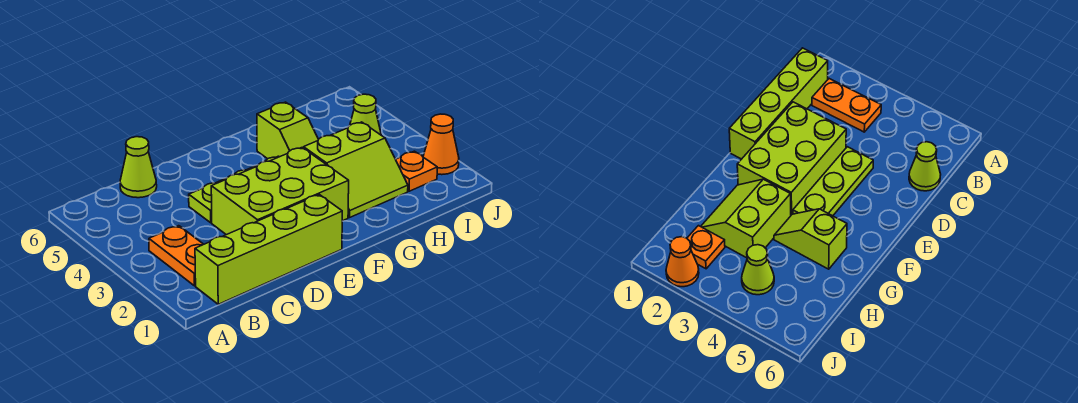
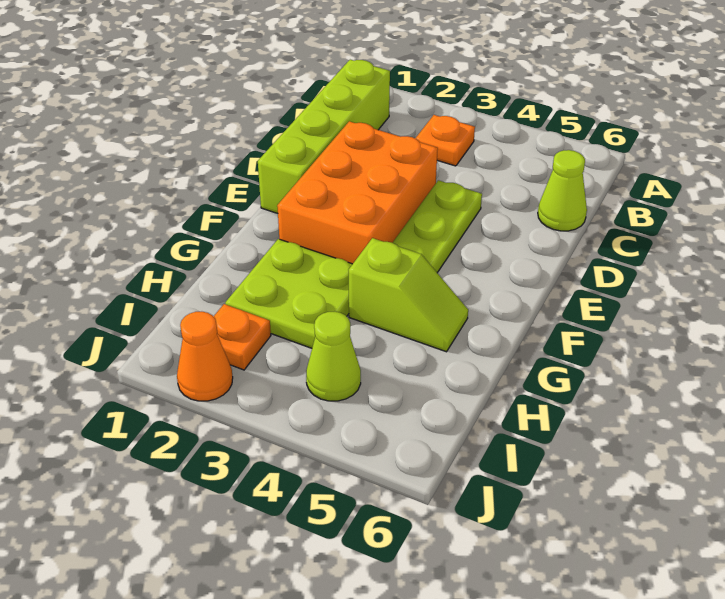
orange plate B2:B3 level 1 -> orange plate B3 level 1
lime brick D2:F3 level 1 -> orange brick D2:F3 level 1
lime slope G2:H3 level 1 top 3 -> lime plate G2:H3 level 1
lime slope G4:G5 level 1 top 5 -> lime slope G4:G5 level 1 top 4

